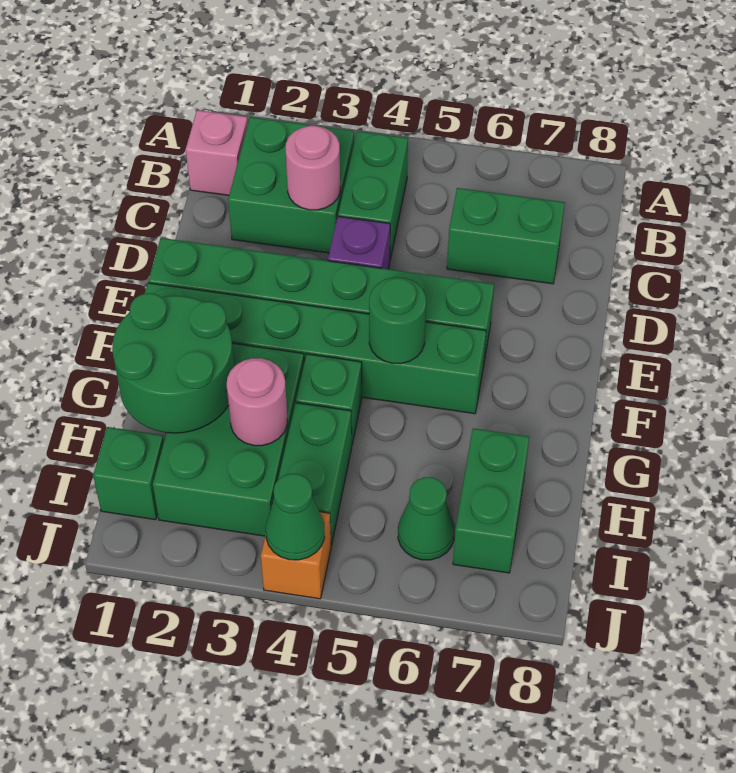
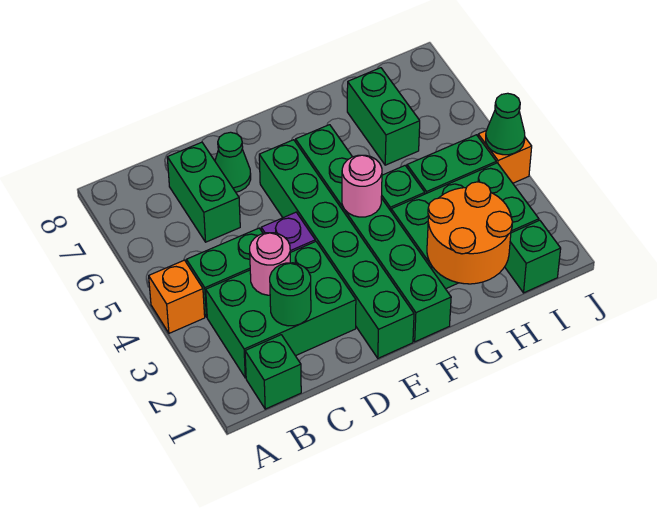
none -> orange brick A4 level 1
pink brick B1 level 1 -> green brick B1 level 1
green brick B2:C3 level 1 -> green brick B2:D3 level 1
green round brick F5 level 2 -> green round brick C2 level 2
green round brick G1:H2 level 2 -> orange round brick G1:H2 level 2
pink round brick H3 level 2 -> pink round brick F4 level 2
green brick H7:I7 level 1 -> green brick H6:H7 level 1
green cone I6 level 1 -> green cone D7 level 1

